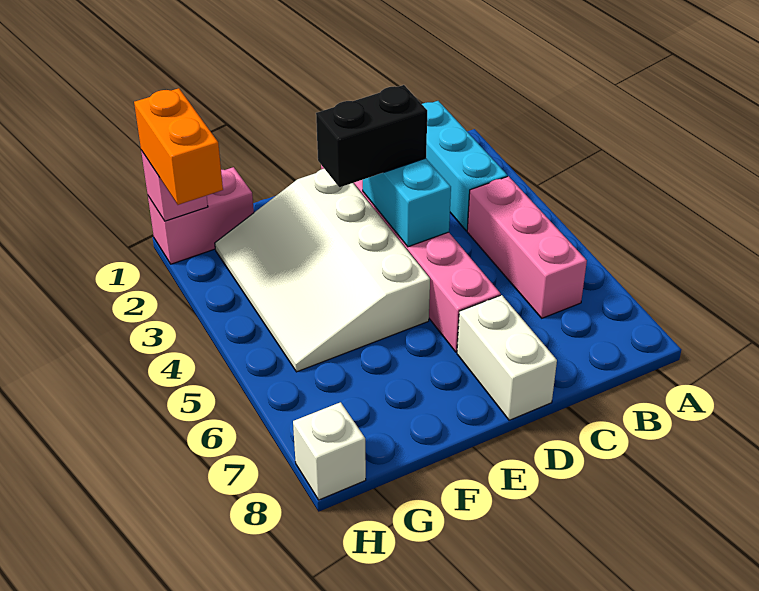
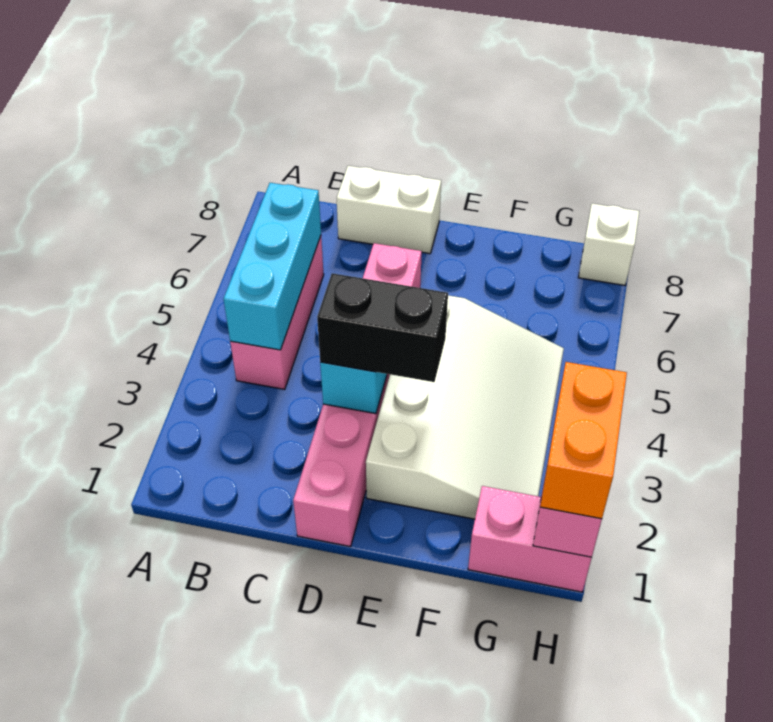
cyan brick B1:B3 level 1 -> cyan brick B4:B6 level 2
white brick D7:D8 level 1 -> white brick C8:D8 level 1

